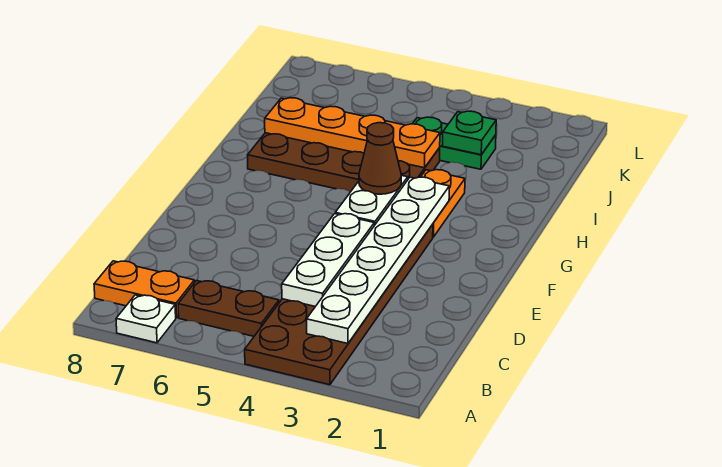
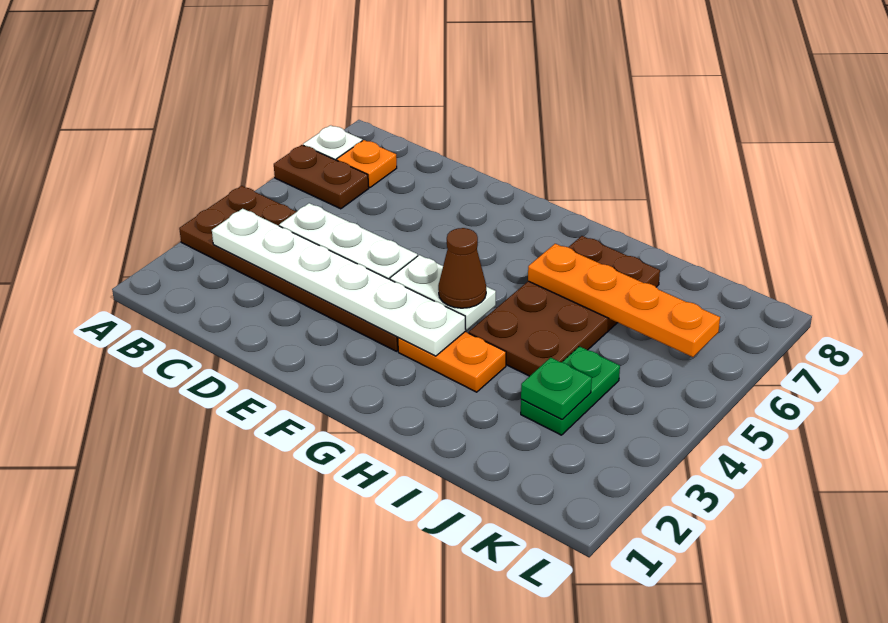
brown plate B5:B6 level 1 -> brown plate A6:B6 level 1
orange plate B7:B8 level 1 -> orange plate B7 level 1
orange plate I4:I7 level 2 -> orange plate H6:K6 level 2

